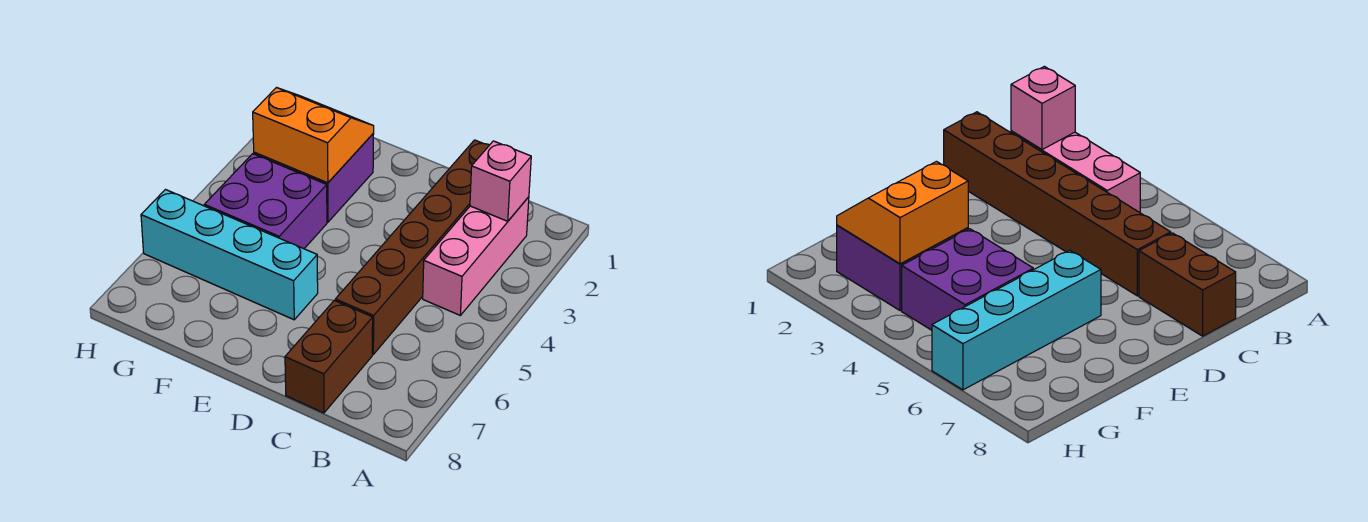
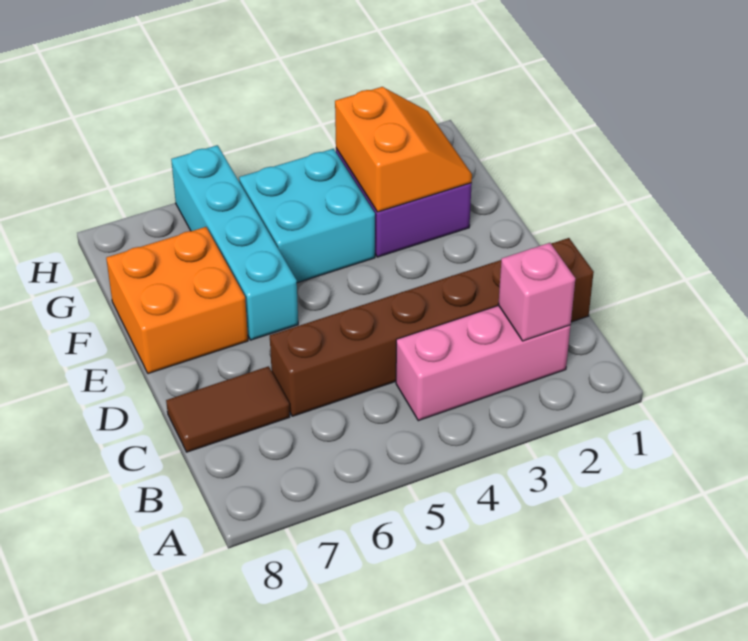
brown brick C7:C8 level 1 -> brown tile C7:C8 level 1
none -> orange brick E7:F8 level 1
purple brick F4:G5 level 1 -> cyan brick F4:G5 level 1

